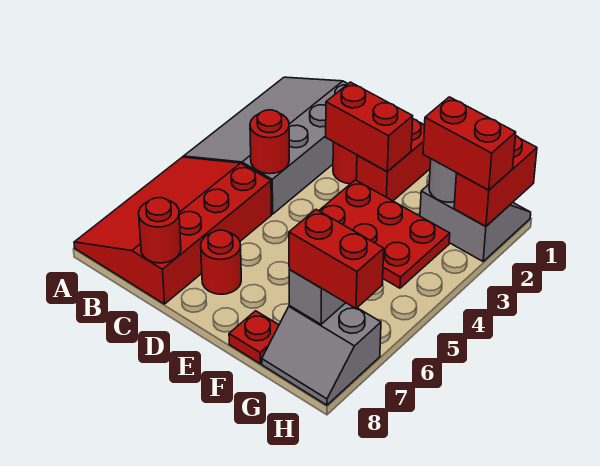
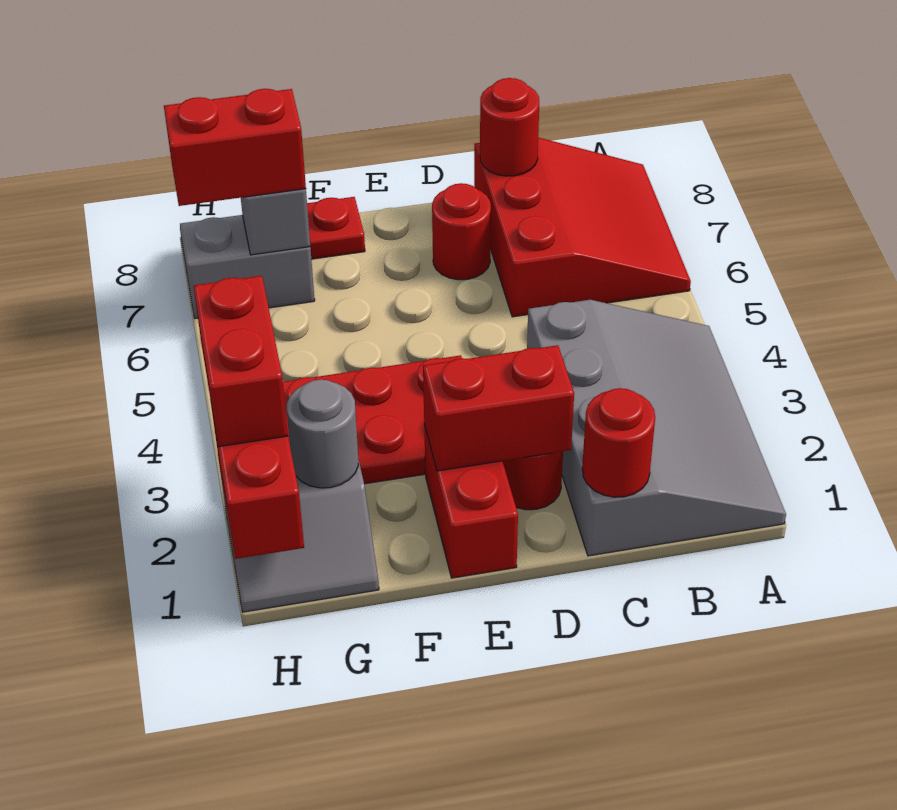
red slope A5:C8 level 1 top C -> red slope A6:C8 level 1 top C
red round brick C4 level 2 -> red round brick C1 level 2
red brick G2:H2 level 3 -> red brick H2:H3 level 3

